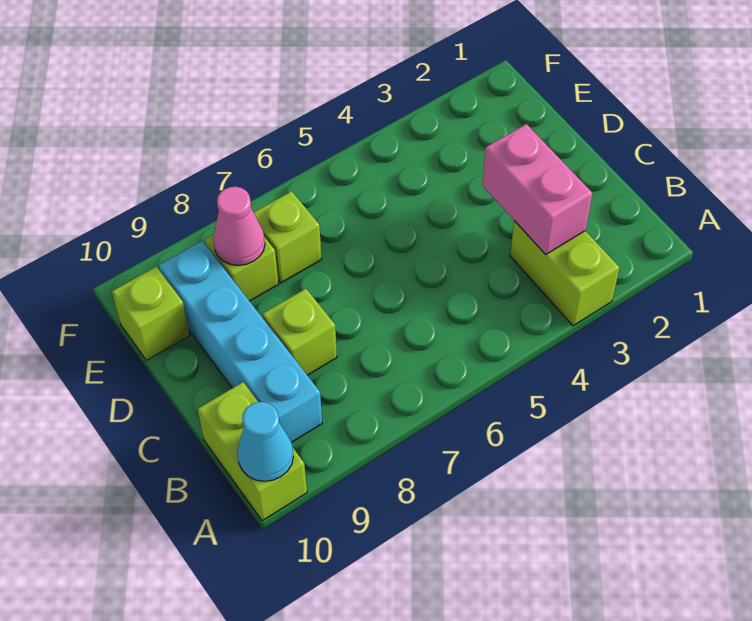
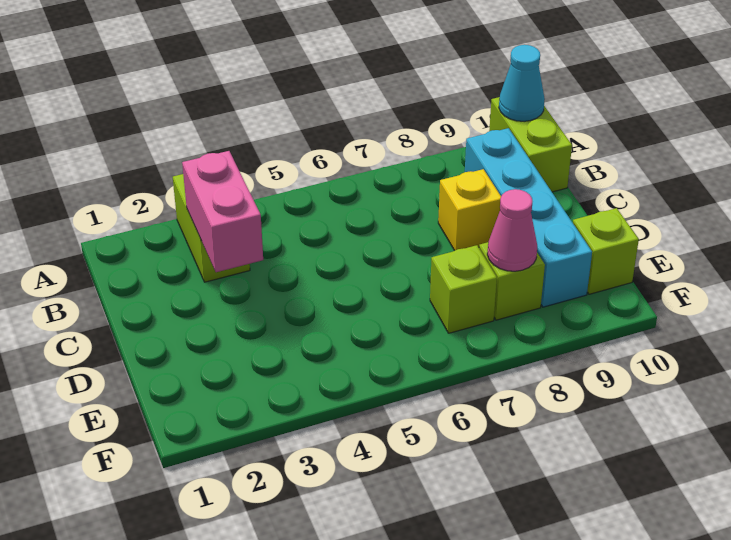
lime brick C8 level 1 -> yellow brick C8 level 1

